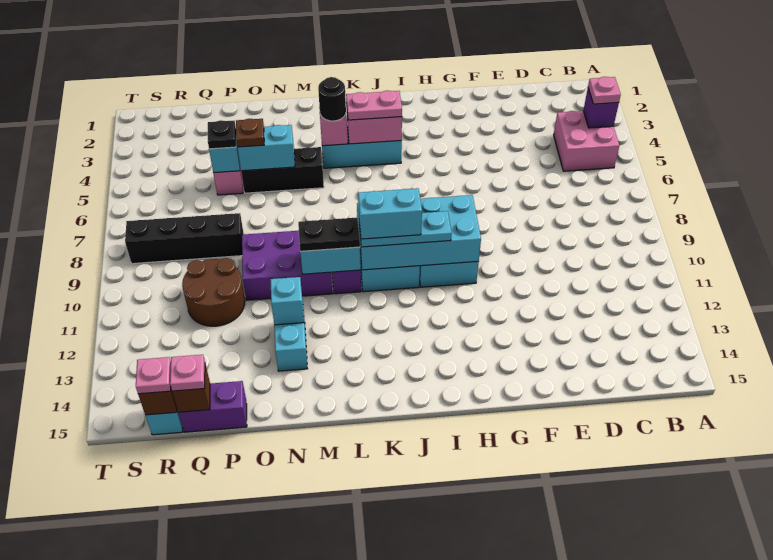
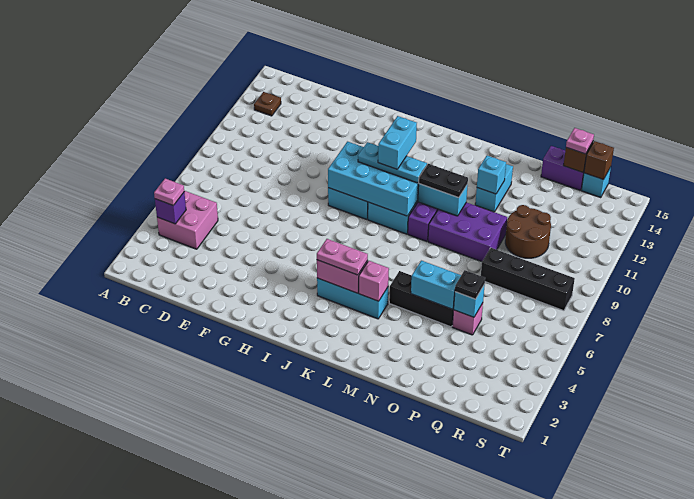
cyan brick J10:K10 level 4 -> cyan brick J10:J11 level 4
black round brick L4 level 3 -> none
brown plate O5 level 3 -> brown plate B13 level 1
pink plate R15 level 3 -> none

